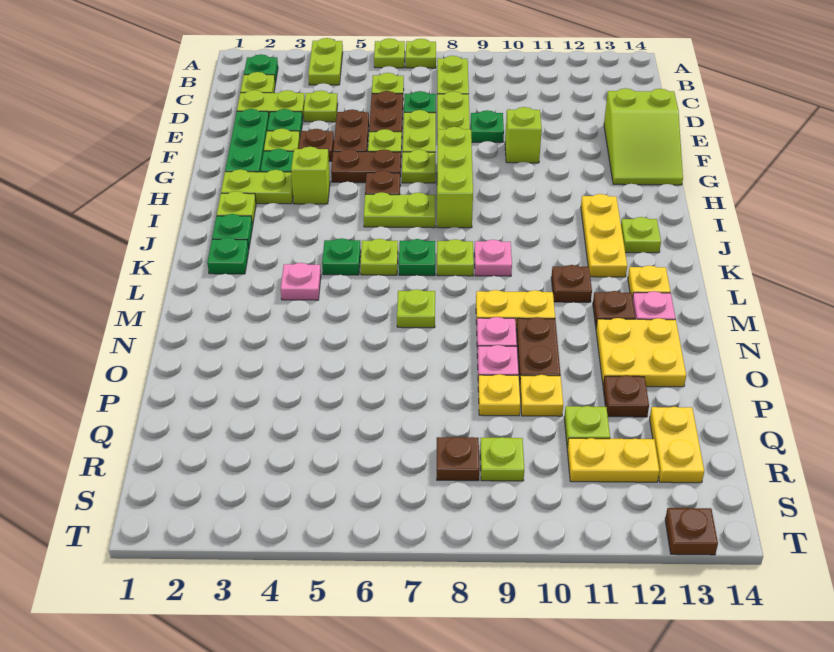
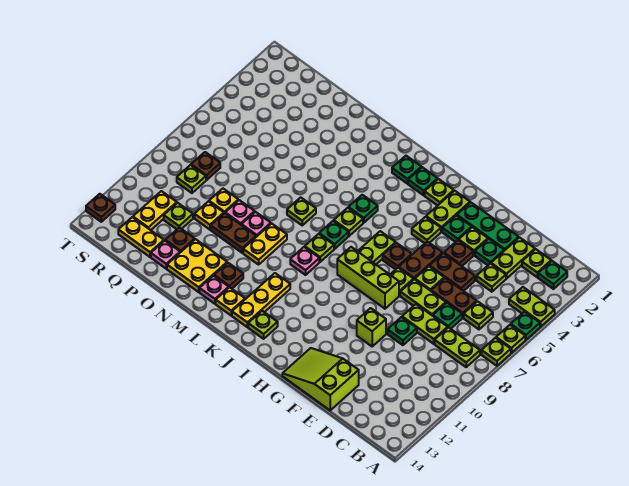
none -> green plate A5 level 1
lime brick H4 level 1 -> lime plate H4 level 1
yellow plate I12:K12 level 1 -> yellow plate K11:K13 level 1
pink plate L4 level 1 -> pink plate P13 level 1
brown plate L11 level 1 -> none

